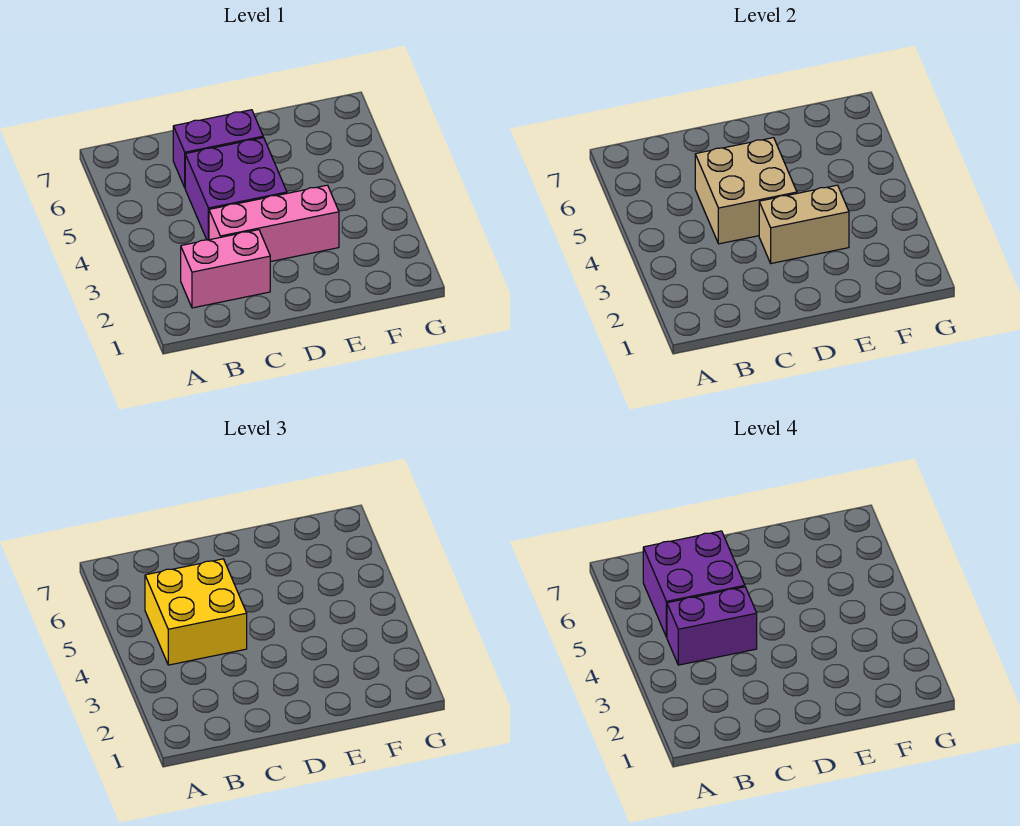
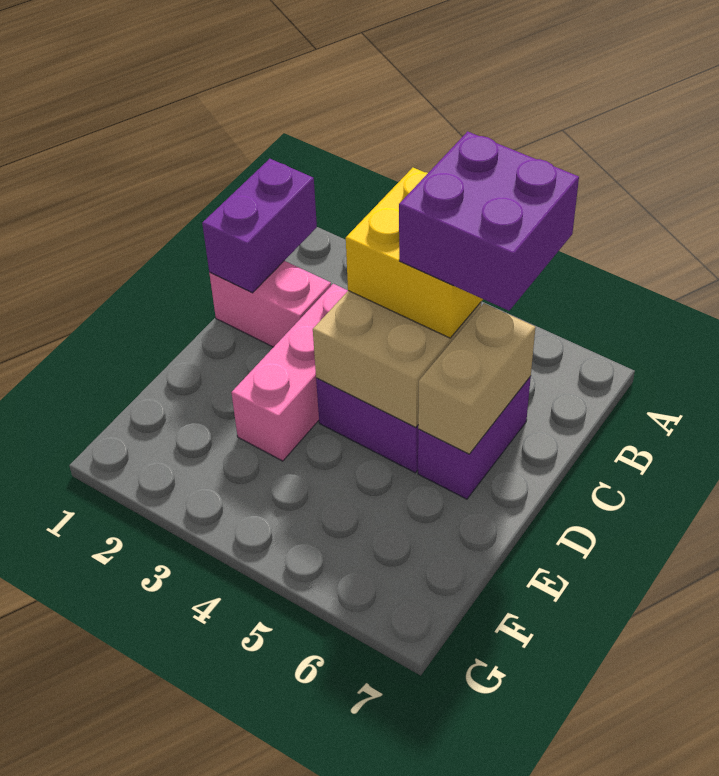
pink brick B2:C2 level 1 -> pink brick C1:C2 level 1
purple brick B4:C4 level 4 -> purple brick B1:C1 level 2
tan brick D3:E3 level 2 -> tan brick C6:D6 level 2

